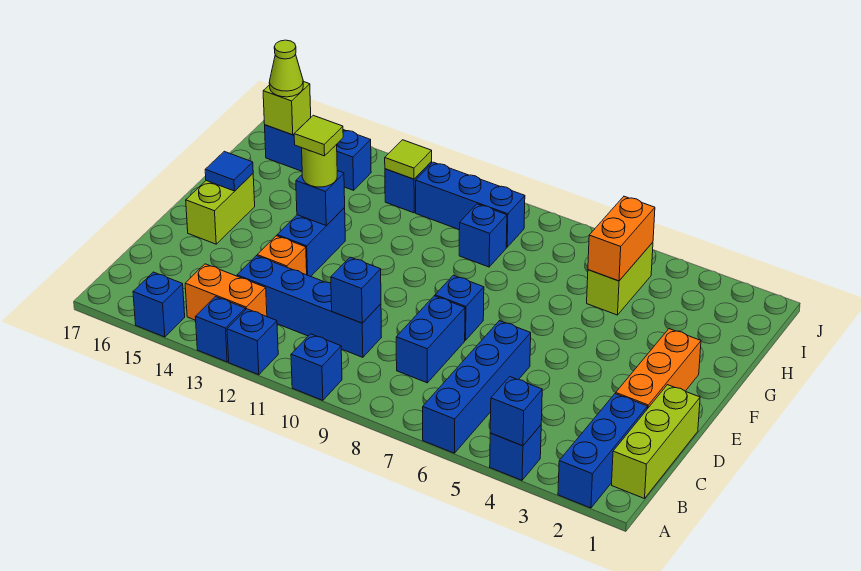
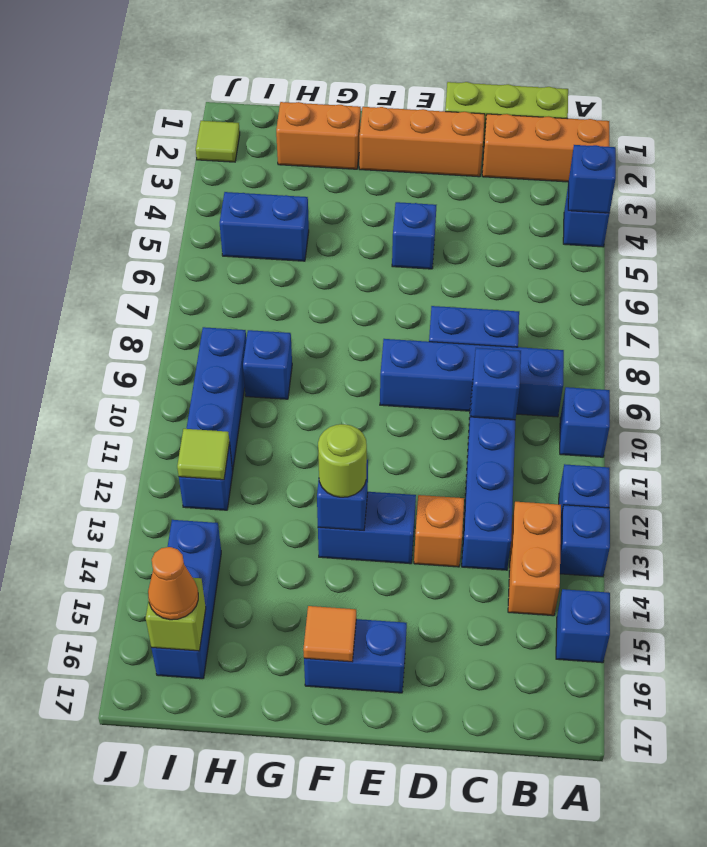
blue brick A2:C2 level 1 -> orange brick A2:C2 level 1
blue brick A6:D6 level 1 -> blue brick B9:E9 level 1
blue brick E8 level 1 -> blue brick E5 level 1
lime brick E16:F16 level 1 -> blue brick E16:F16 level 1
lime tile F13 level 4 -> lime tile J2 level 1
blue tile F16 level 2 -> orange tile F16 level 2
lime brick H5:I5 level 1 -> blue brick H5:I5 level 1
orange brick H5:I5 level 2 -> orange brick G2:H2 level 1
lime cone I16 level 3 -> orange cone I16 level 3

